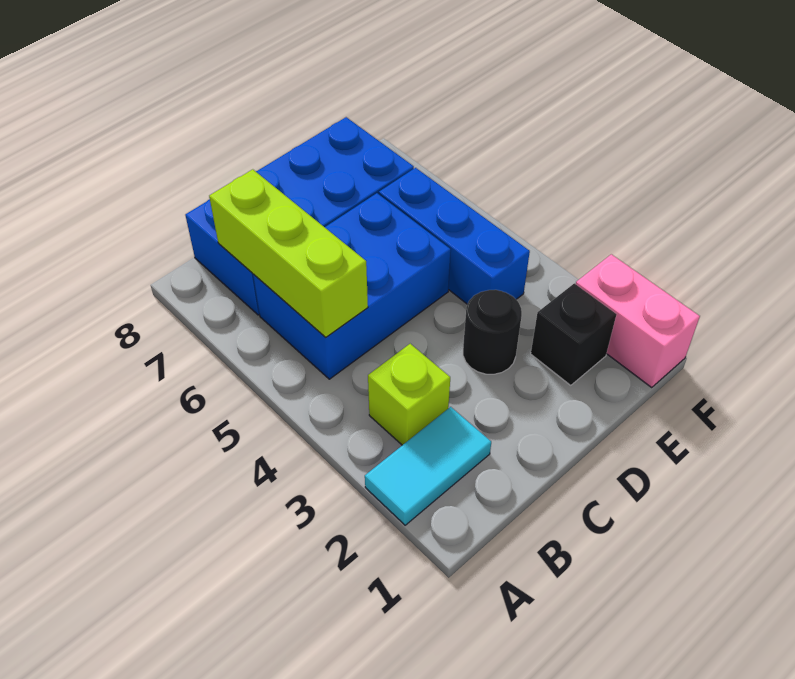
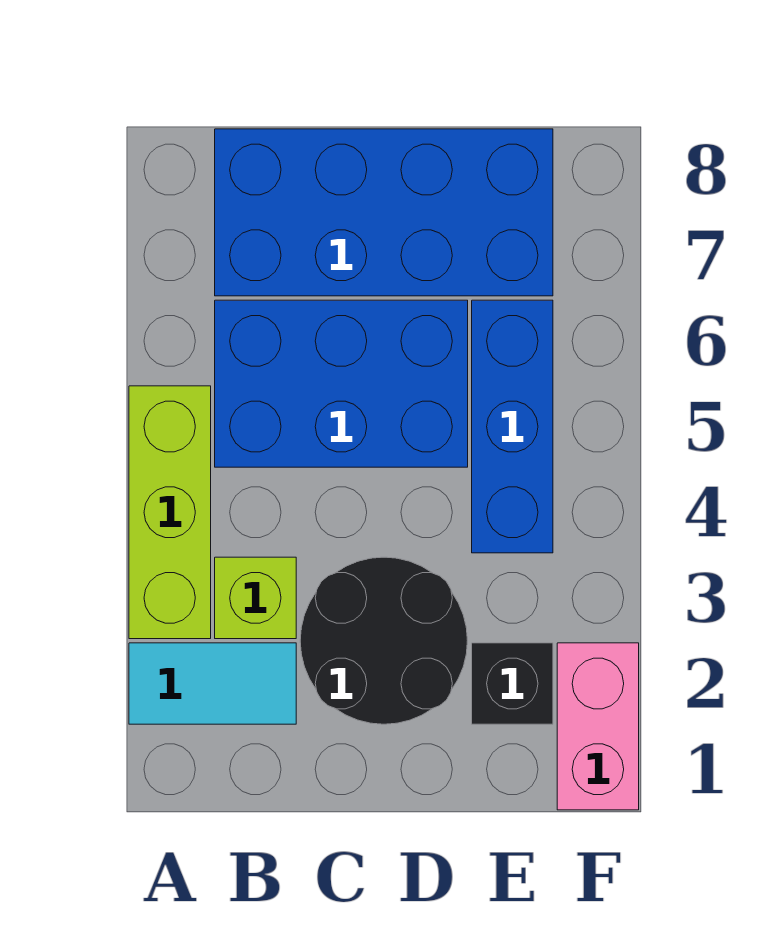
lime brick B5:B7 level 2 -> lime brick A3:A5 level 1
black round brick D3 level 1 -> black round brick C2:D3 level 1

